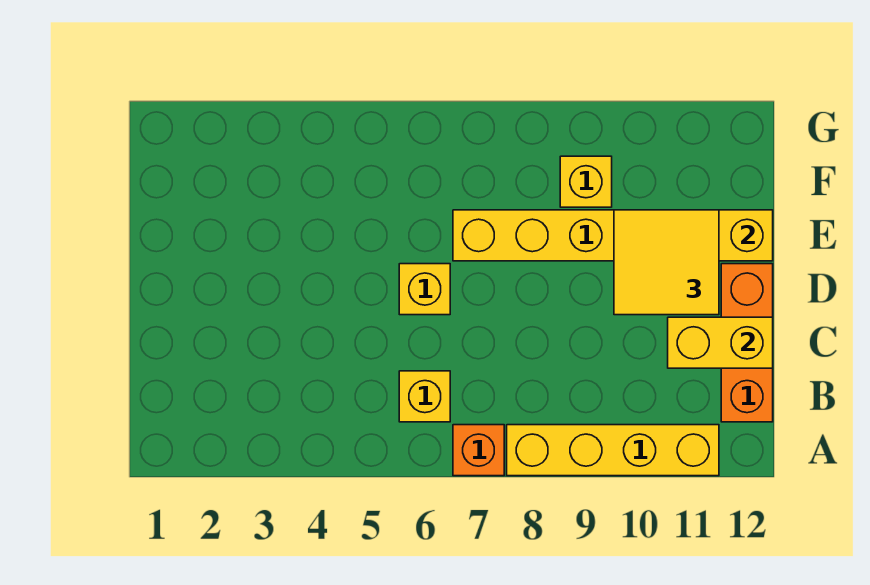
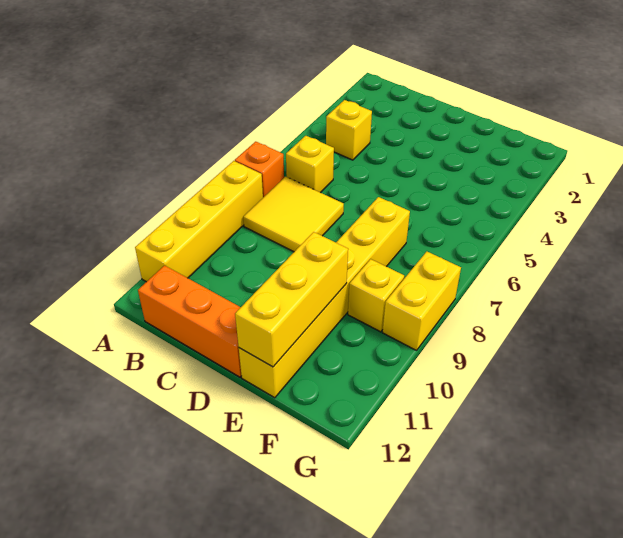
yellow brick C11:C12 level 2 -> yellow brick G8:G9 level 1
yellow brick D6 level 1 -> yellow brick B4 level 1
yellow tile D10:E11 level 3 -> yellow tile B7:C8 level 1

